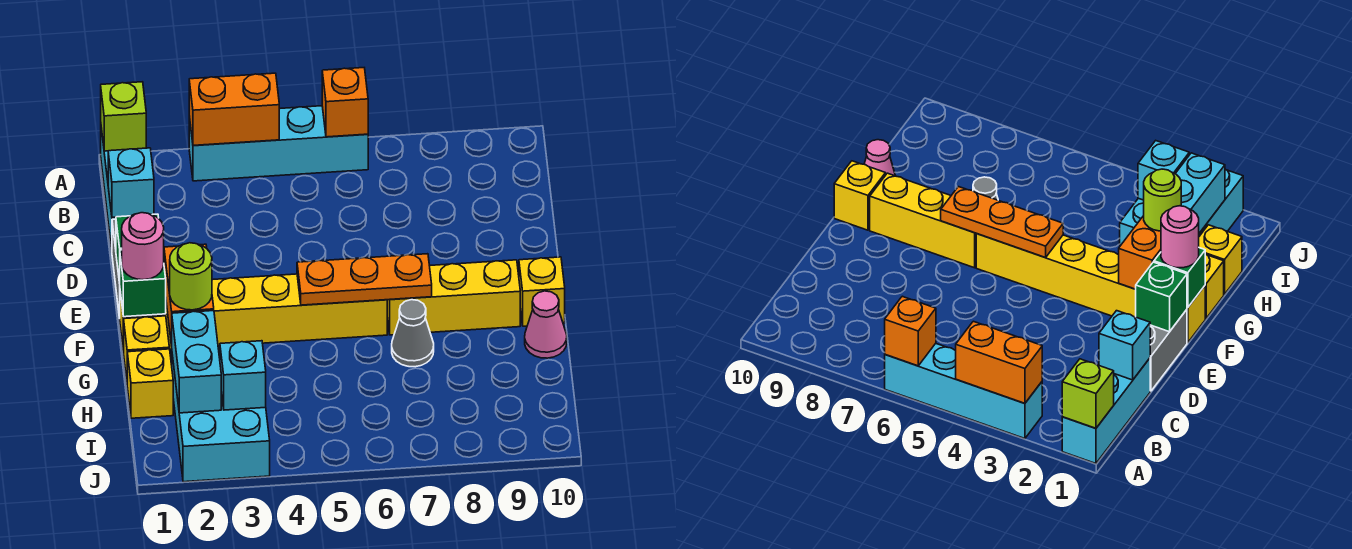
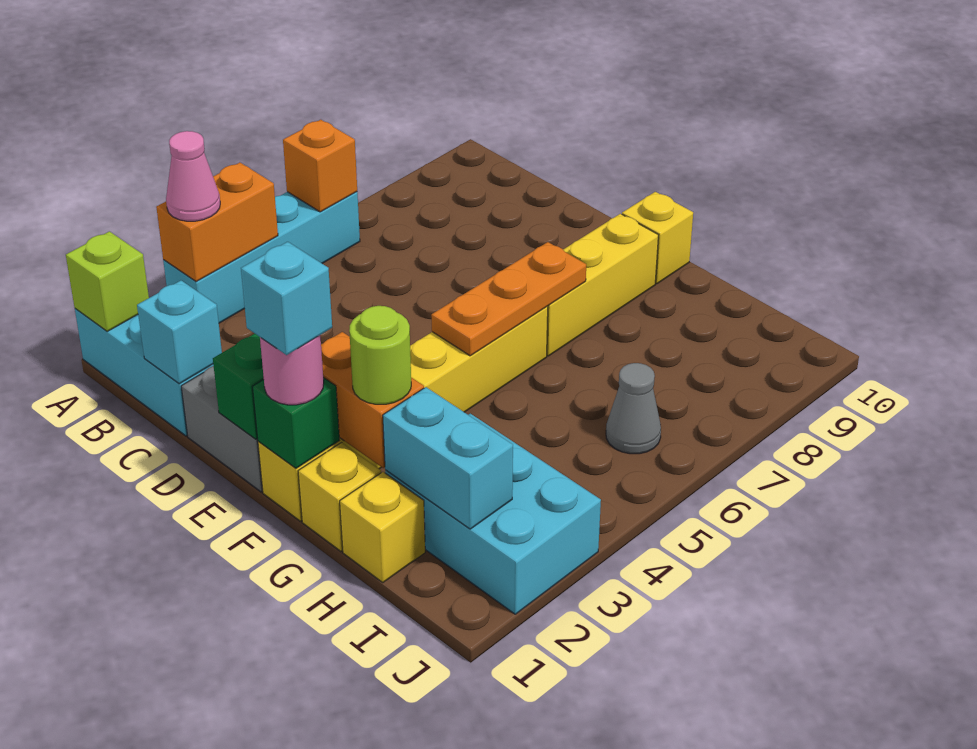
grey cone G7 level 1 -> grey cone I6 level 1
pink cone G10 level 1 -> pink cone A3 level 3
cyan brick I3 level 2 -> cyan brick F1 level 4

